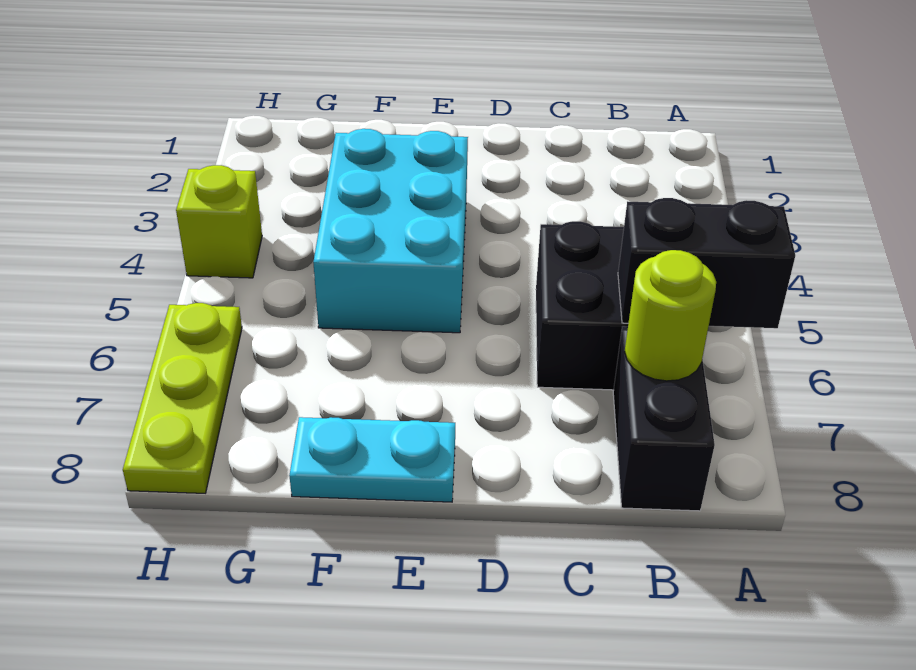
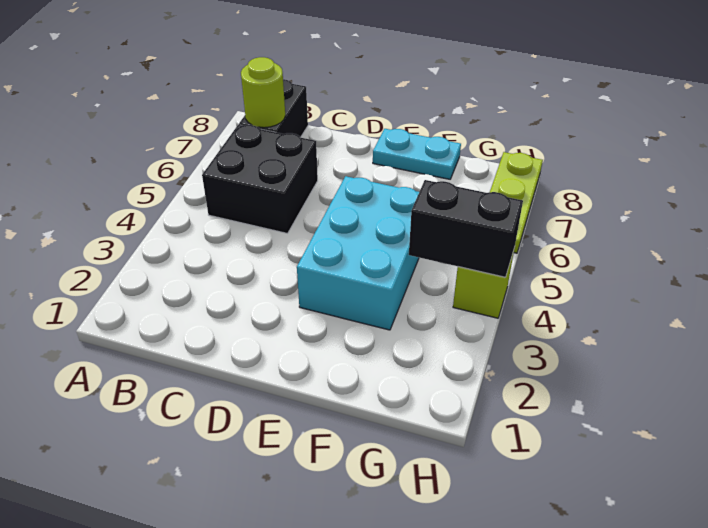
black brick A6:B6 level 2 -> black brick G4:H4 level 2

